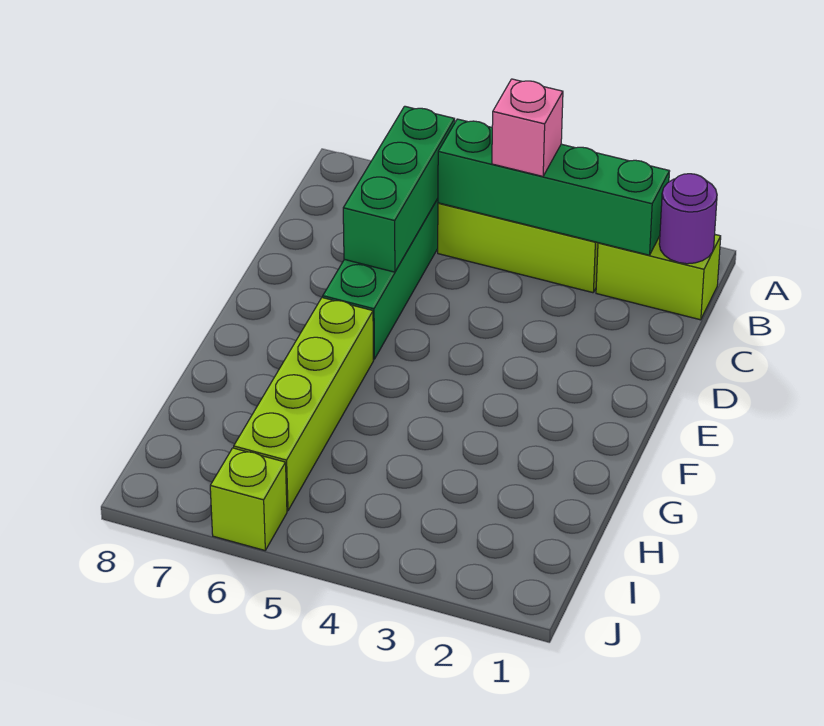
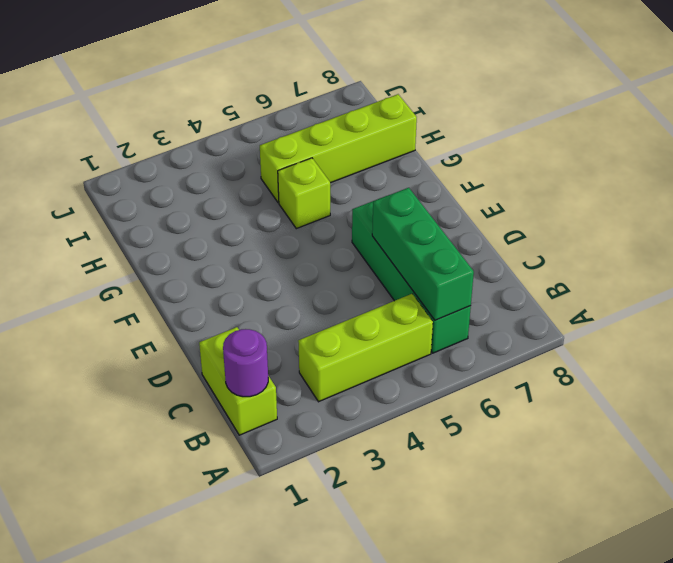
lime brick B1:B2 level 1 -> lime brick B1:C1 level 1
green brick B2:B5 level 2 -> none
pink brick B4 level 3 -> none
lime brick F6:I6 level 1 -> lime brick H5:H8 level 1
lime brick J6 level 1 -> lime brick G5 level 1

